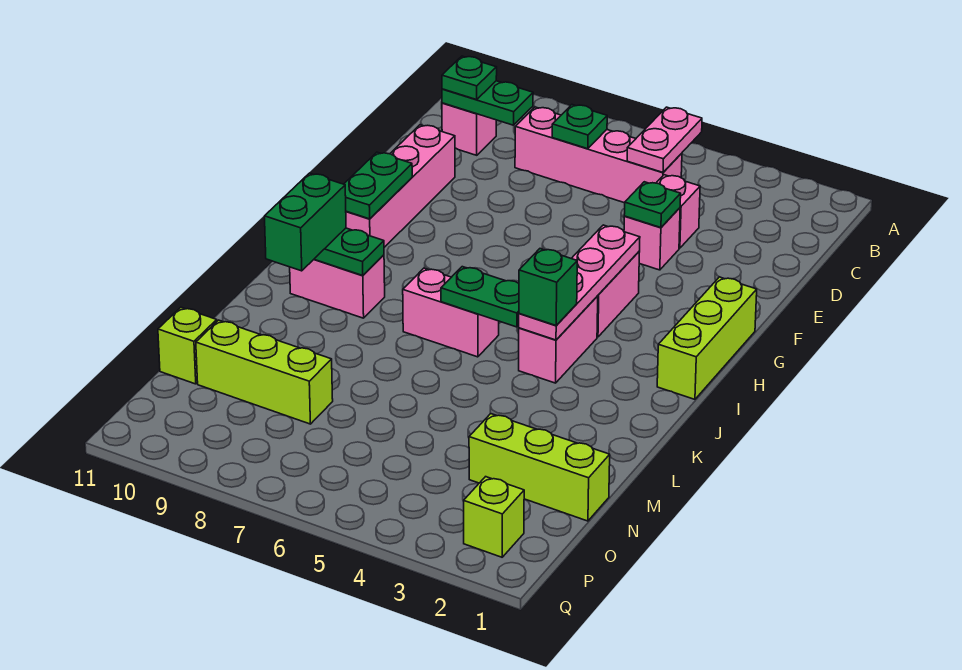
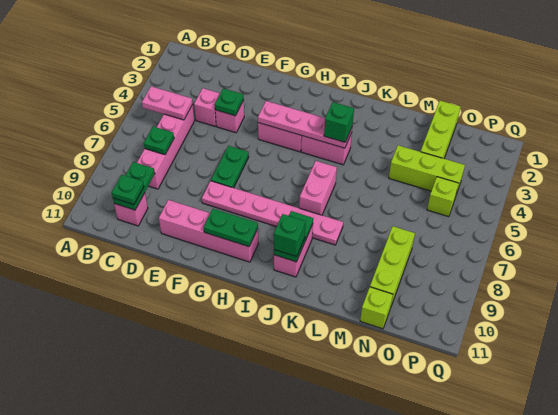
none -> pink plate F8:K8 level 1
lime brick G1:I1 level 1 -> lime brick M4:O4 level 1
green plate J5:J6 level 2 -> green plate F6:F7 level 1
green brick J10:K10 level 3 -> green brick J10 level 3
lime brick P2 level 1 -> lime brick O5 level 1

